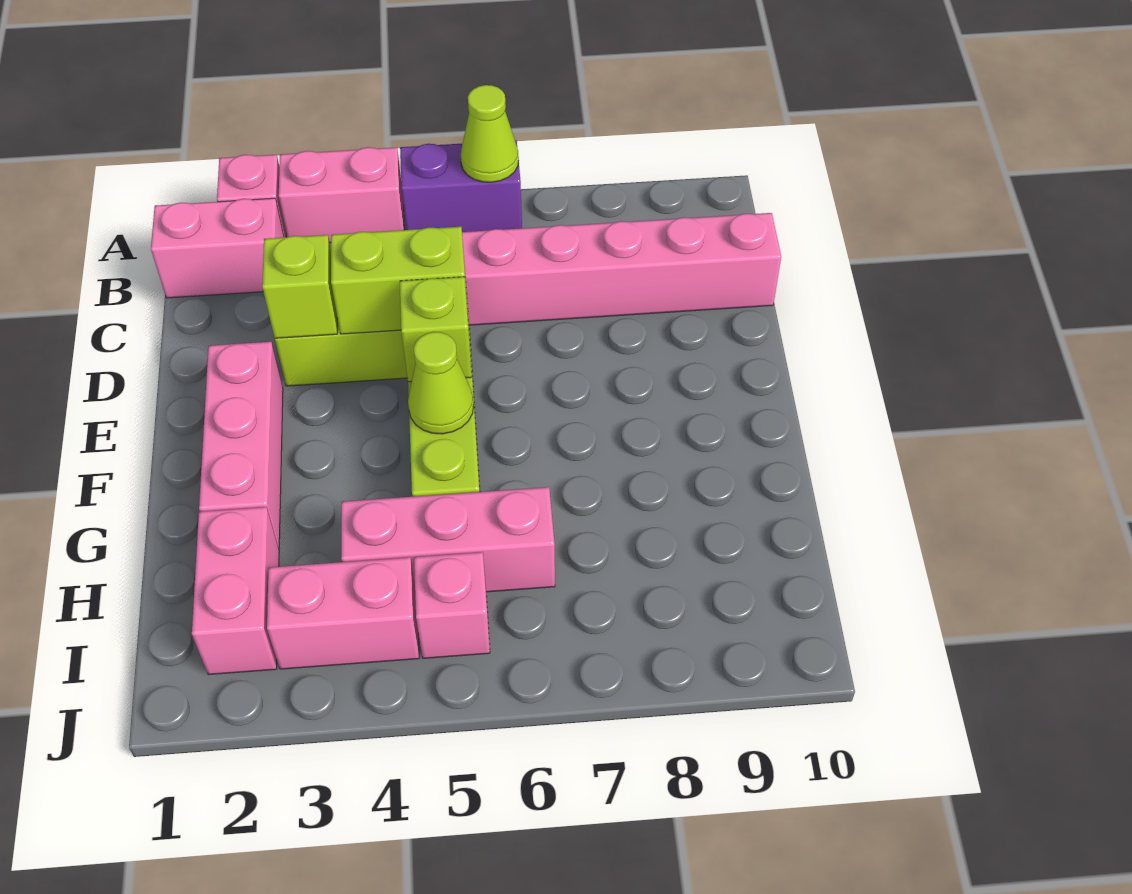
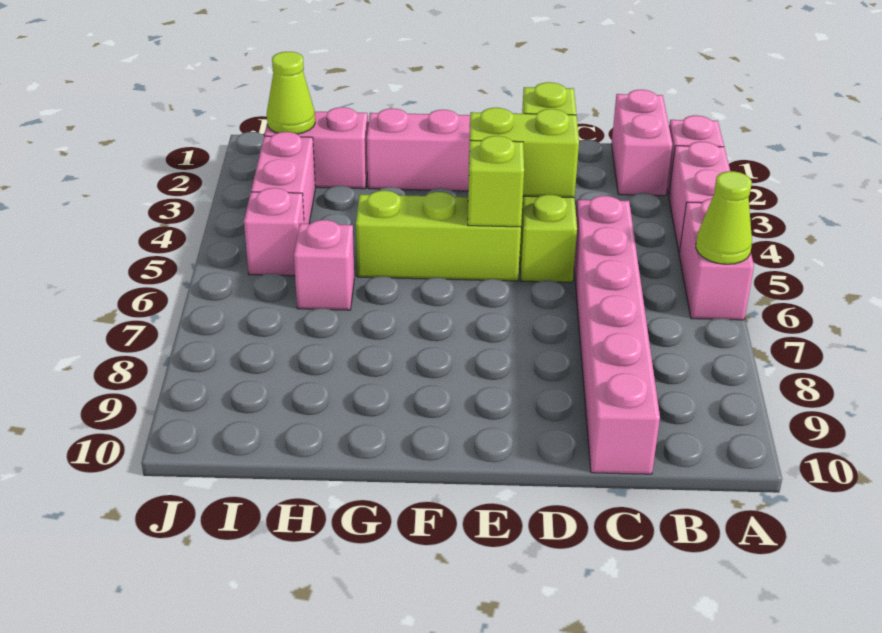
purple brick A5:A6 level 1 -> pink brick A5:A6 level 1
lime brick D4:D5 level 2 -> lime brick D4:E4 level 2
lime cone F5 level 2 -> lime cone I2 level 2
pink brick H4:H6 level 1 -> pink brick H6 level 1

